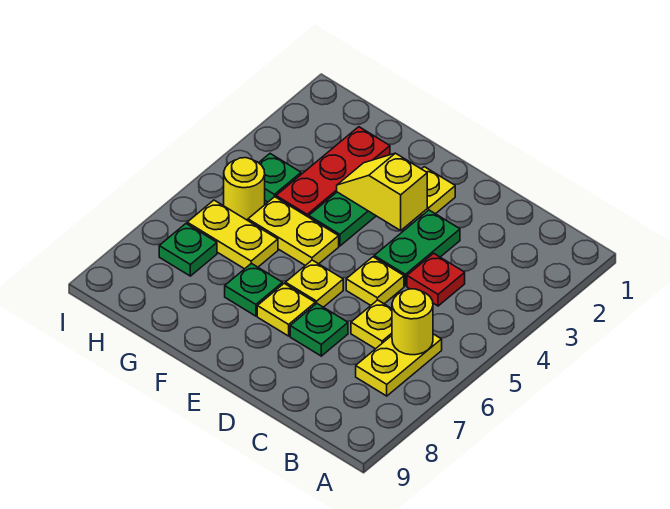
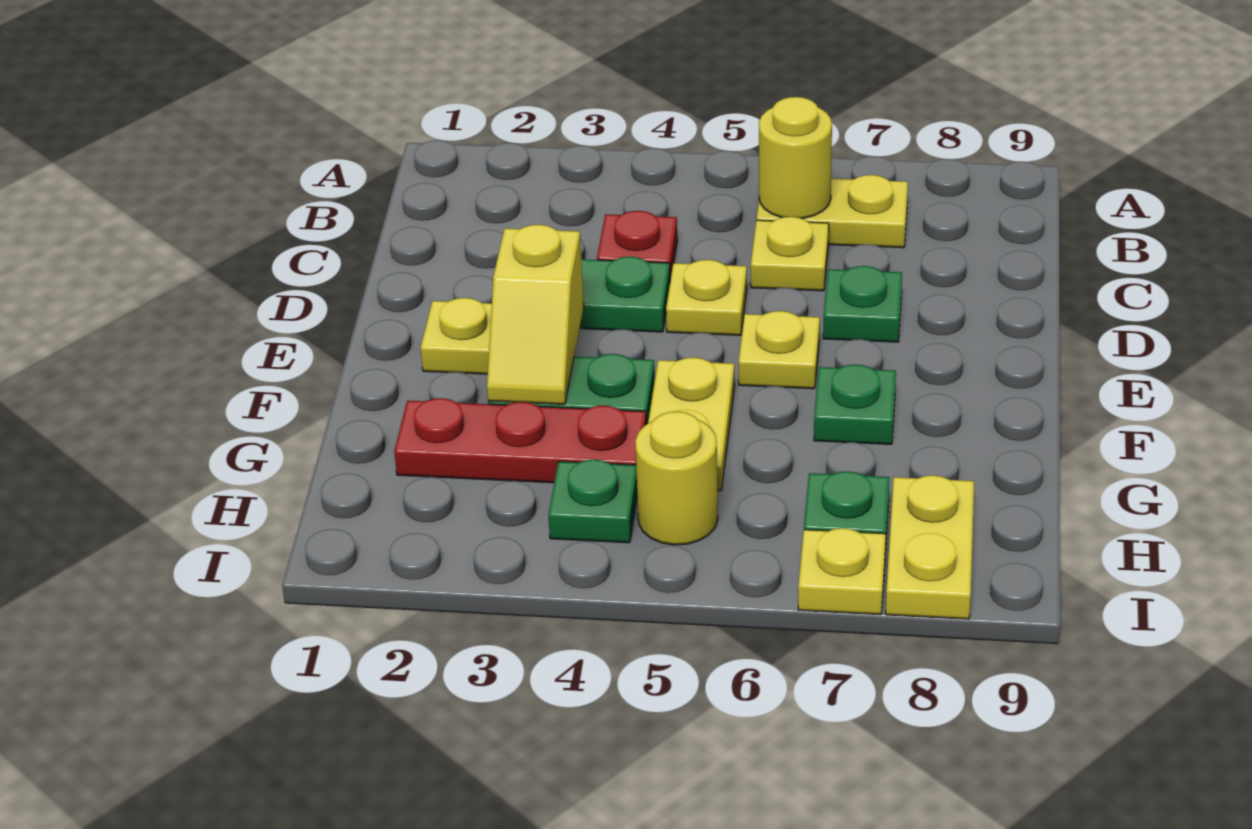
yellow plate E7 level 1 -> yellow plate I7 level 1
yellow plate G6:H6 level 1 -> yellow plate H8:I8 level 1

